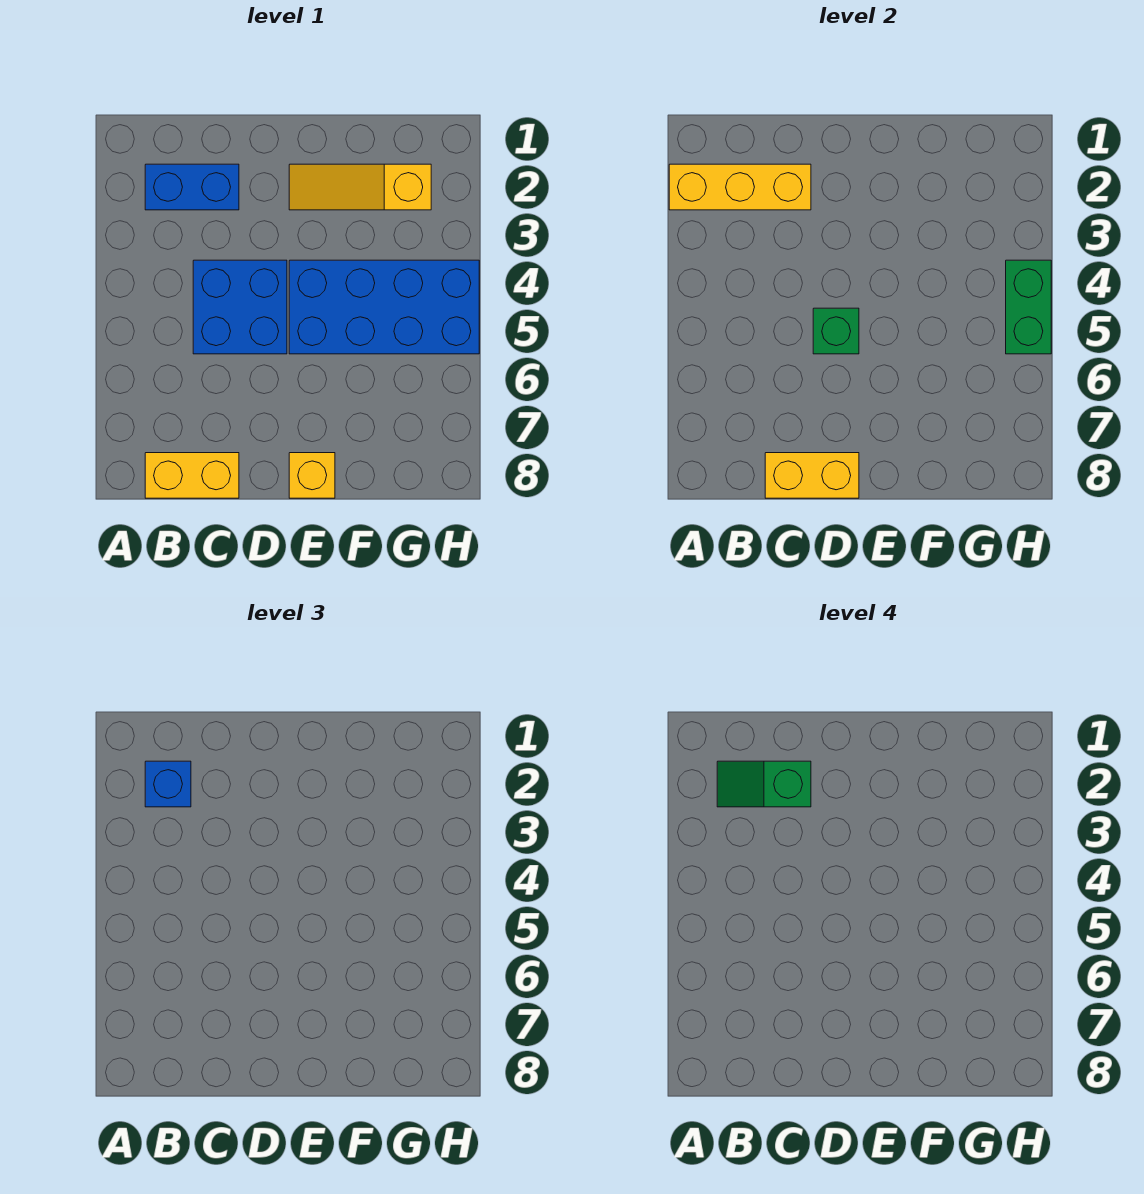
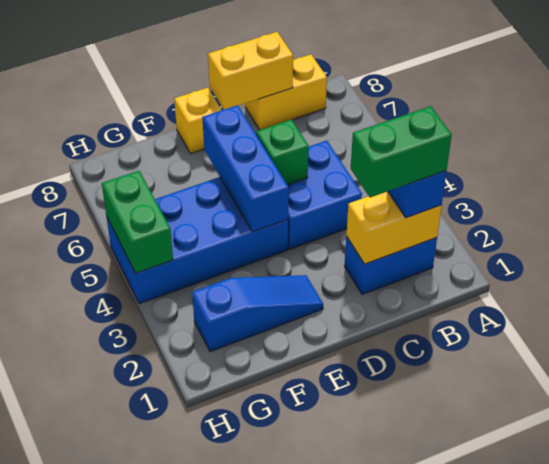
yellow brick A2:C2 level 2 -> yellow brick B2:C2 level 2
green slope B2:C2 level 4 top C -> green brick B2:C2 level 4
yellow slope E2:G2 level 1 top G -> blue slope E2:G2 level 1 top G
none -> blue brick E4:E6 level 2

